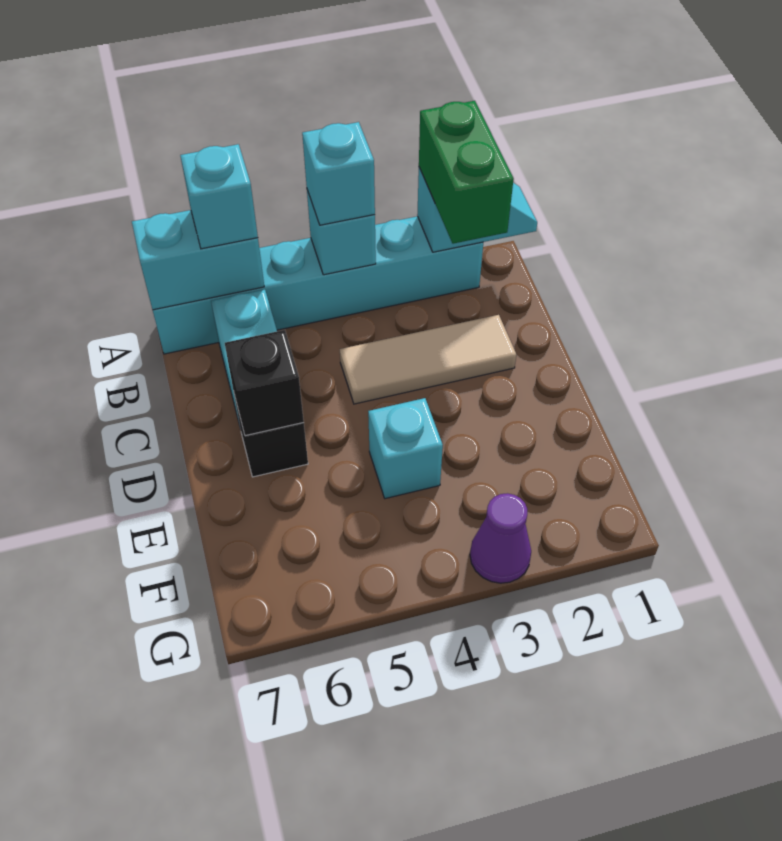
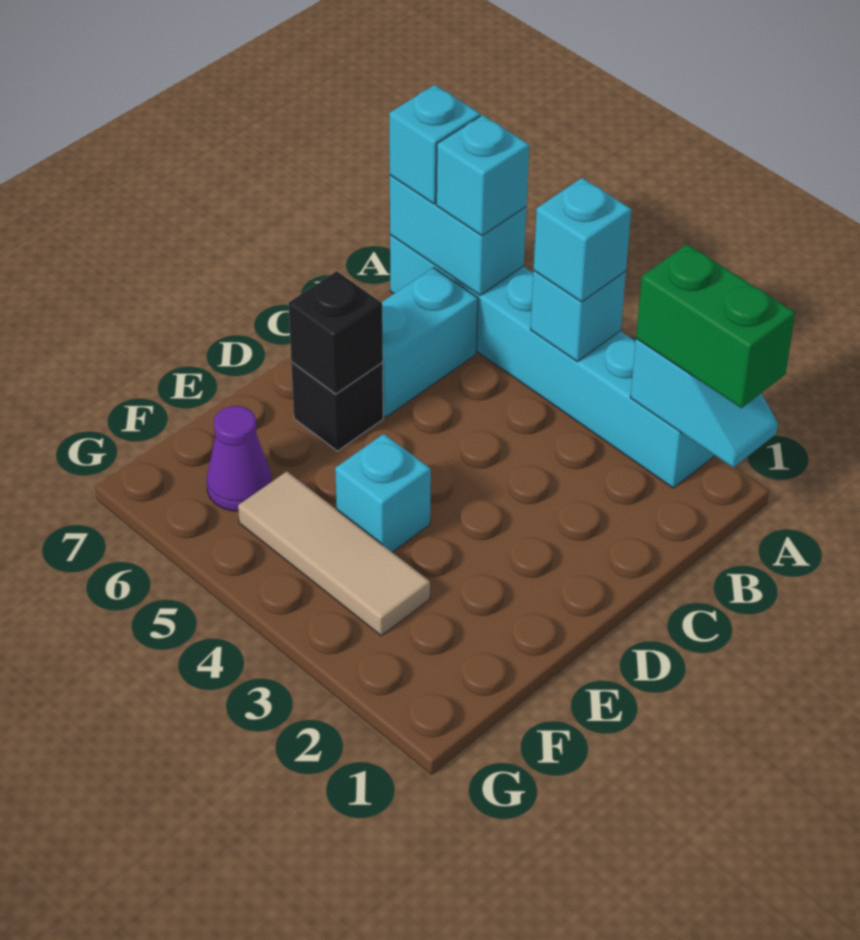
green brick A2:B2 level 3 -> green brick A1:A2 level 3
none -> cyan brick A7 level 3
tan tile C2:C4 level 1 -> tan tile F3:F5 level 1
purple cone G3 level 1 -> purple cone F6 level 1

